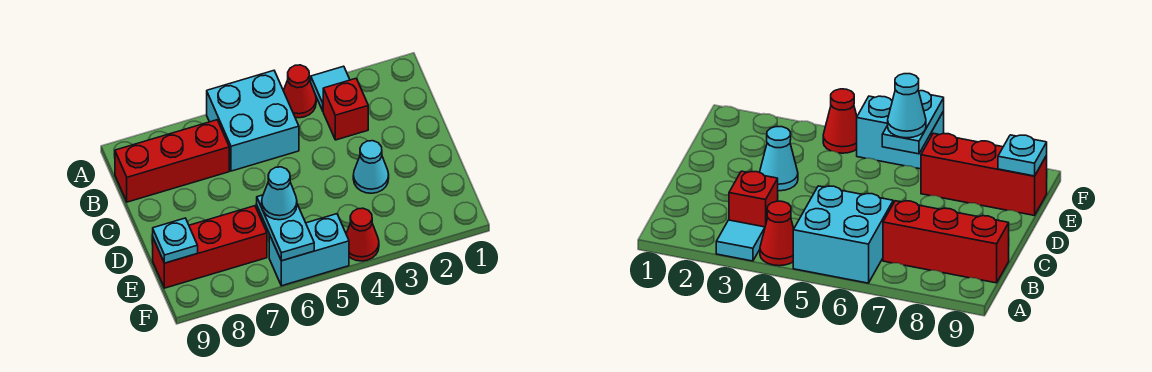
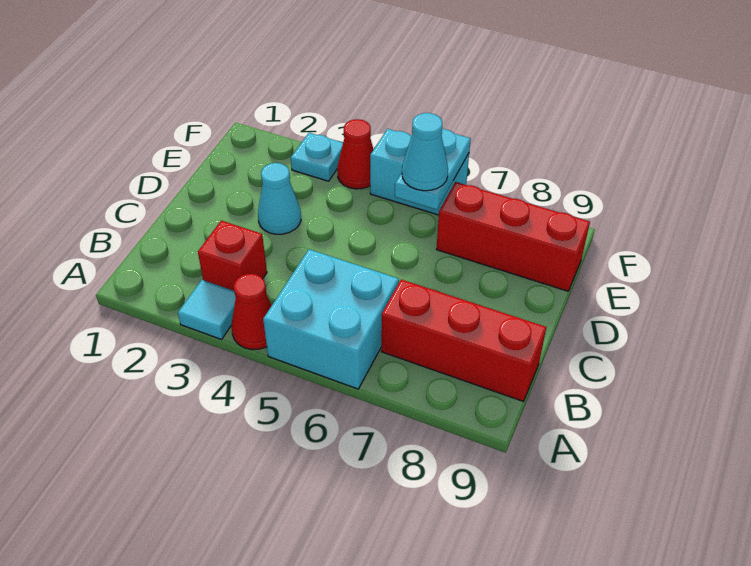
cyan plate E9 level 2 -> cyan plate F3 level 1

